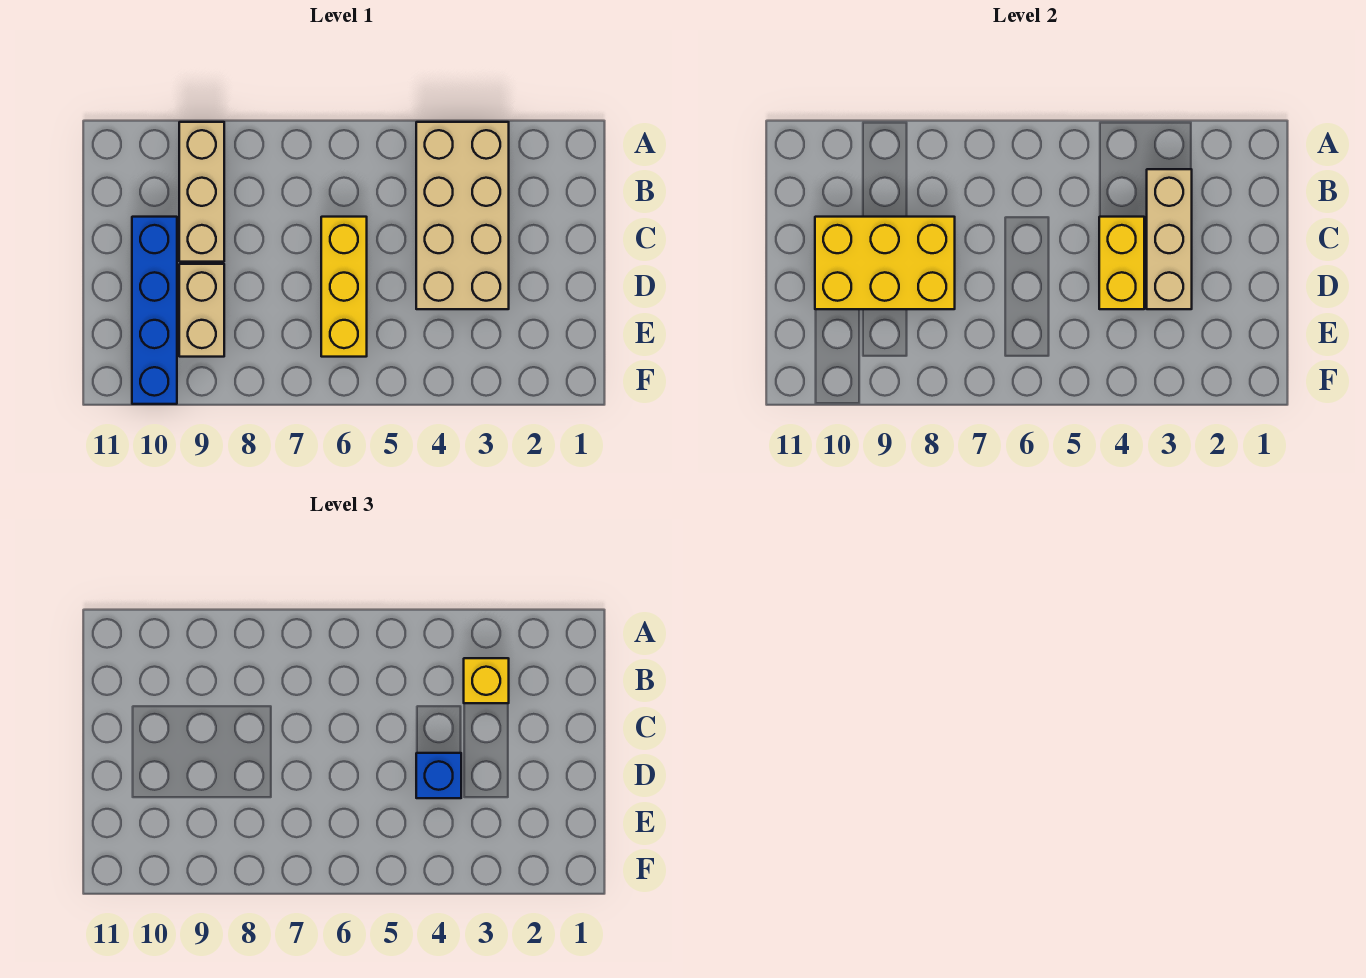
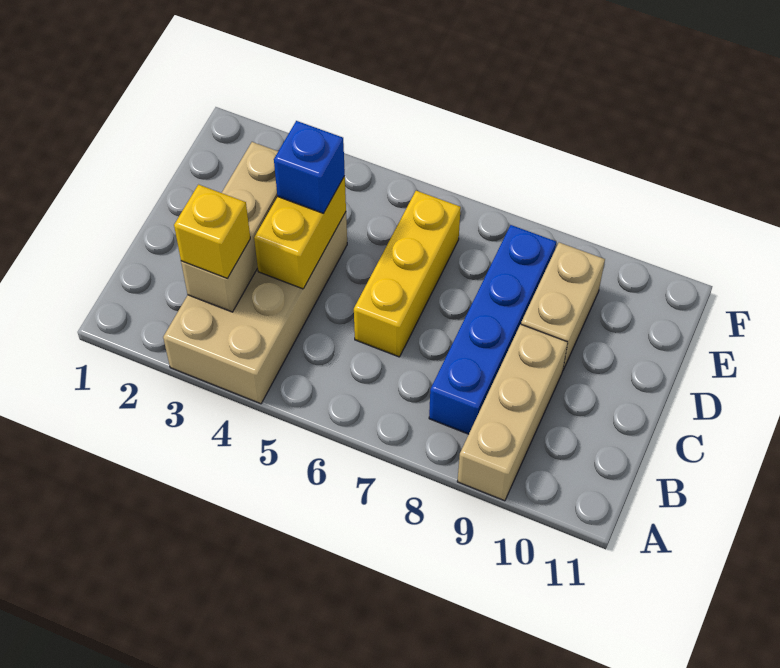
yellow brick C8:D10 level 2 -> none
blue brick C10:F10 level 1 -> blue brick B8:E8 level 1

